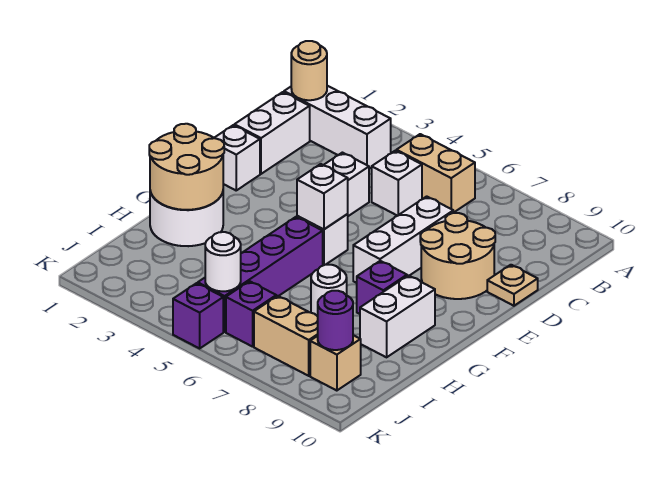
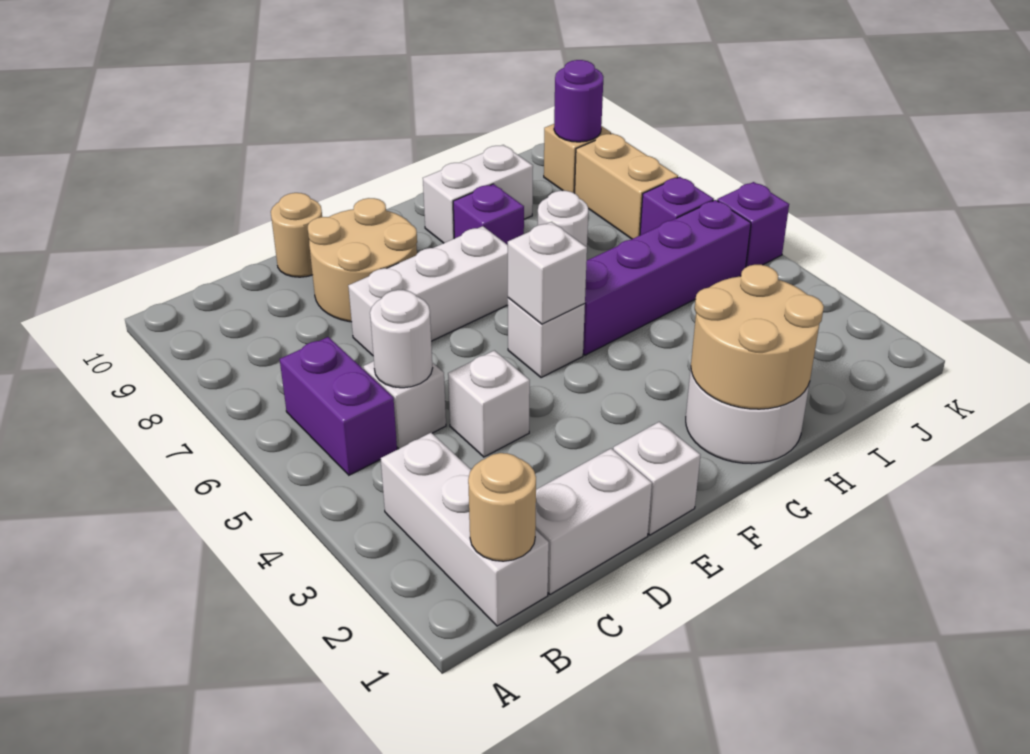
tan brick B5:B6 level 1 -> purple brick B5:B6 level 1
tan plate D10 level 1 -> tan round brick D10 level 1
white round brick J5 level 2 -> white round brick C5 level 2

